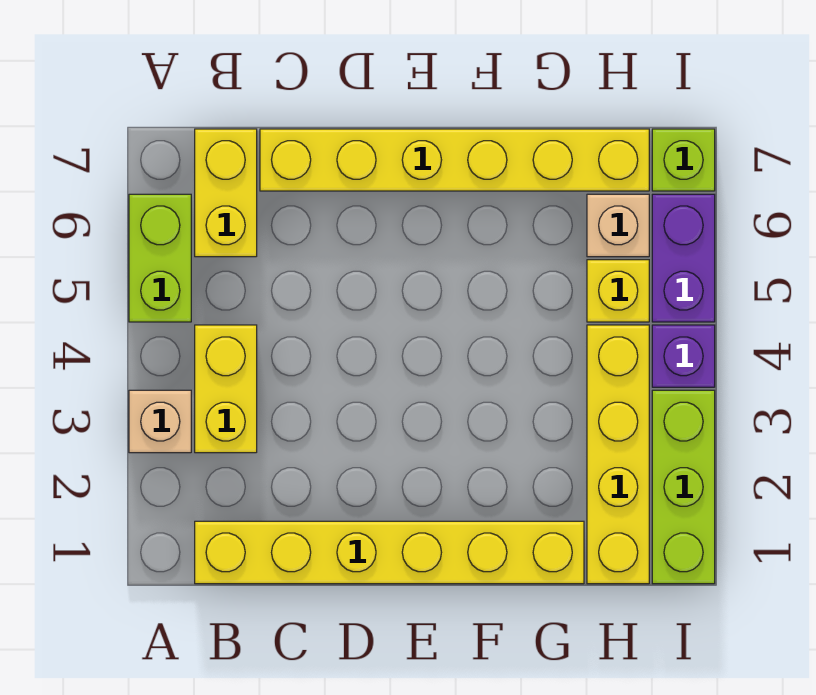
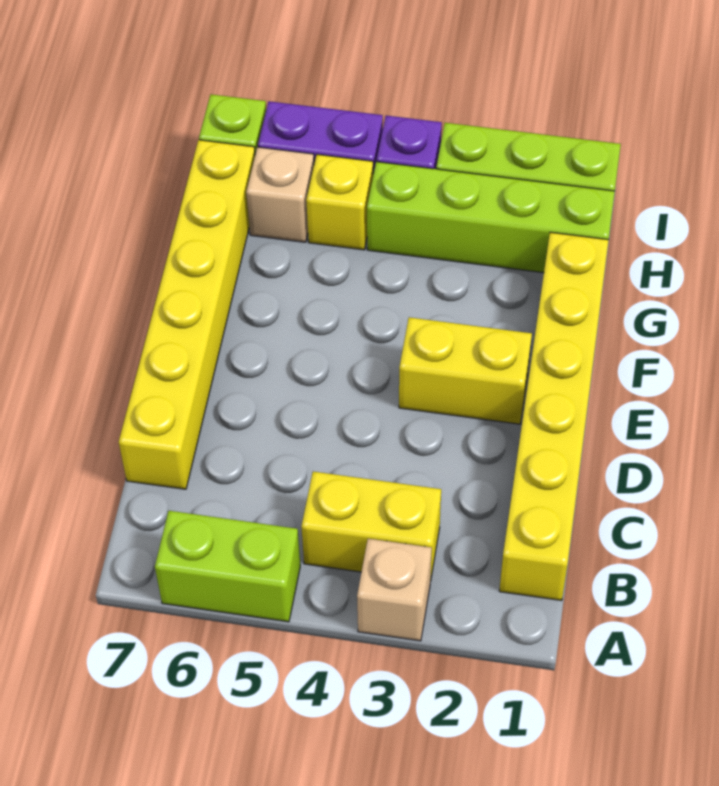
yellow brick B6:B7 level 1 -> yellow brick E2:E3 level 1
yellow brick H1:H4 level 1 -> lime brick H1:H4 level 1

